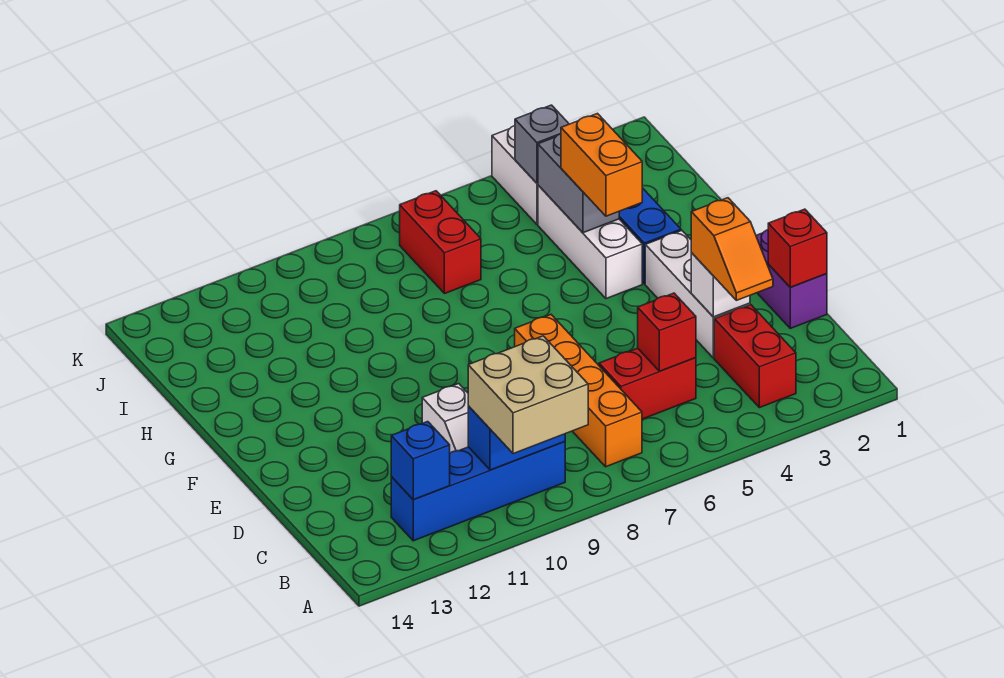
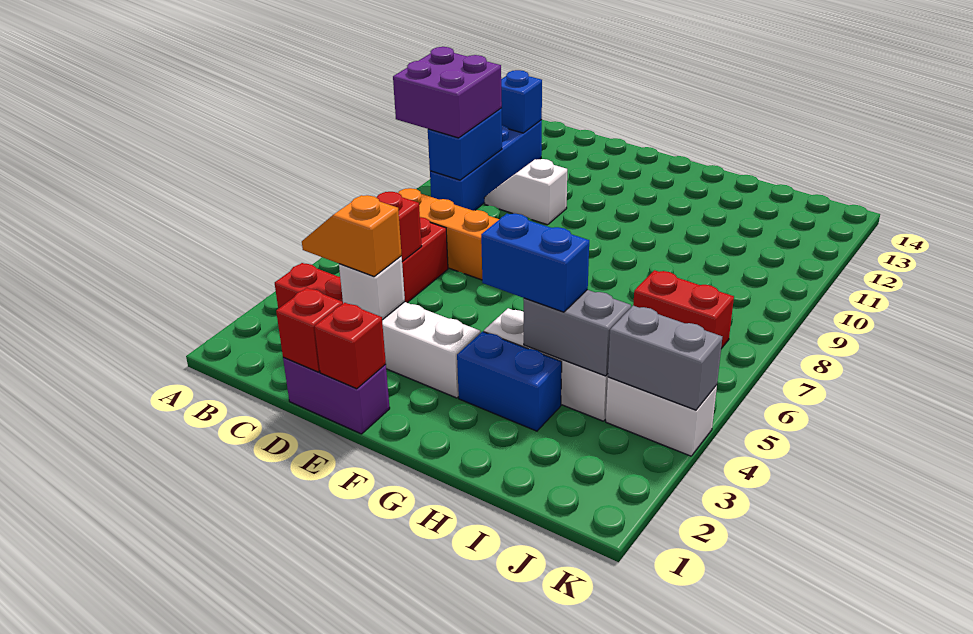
tan brick A9:B10 level 3 -> purple brick A9:B10 level 3
none -> red brick E1 level 2
orange brick G4:H4 level 3 -> blue brick G4:H4 level 3
grey brick J4 level 2 -> grey brick J4:K4 level 2

